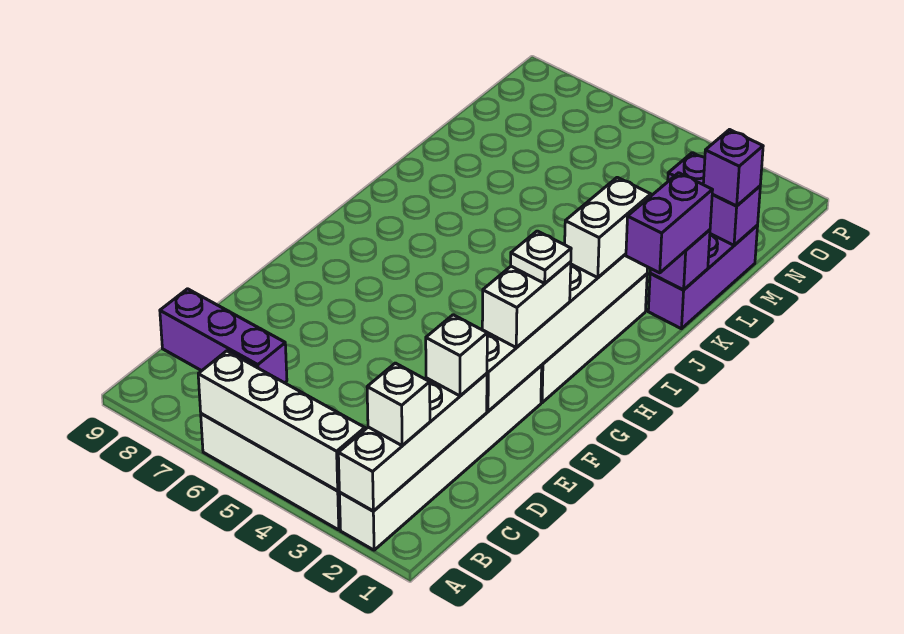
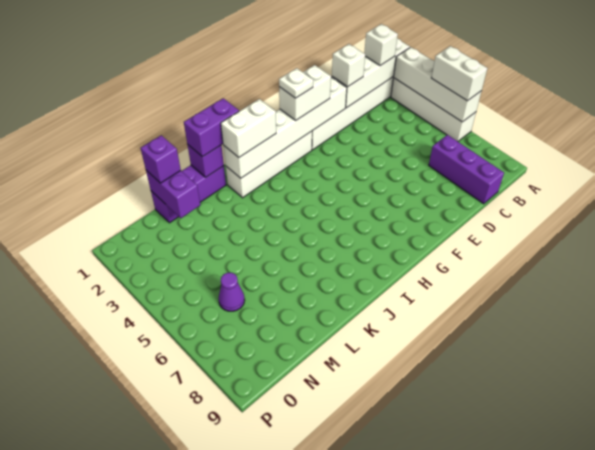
none -> white brick A5:A6 level 3
none -> purple cone N6 level 1

